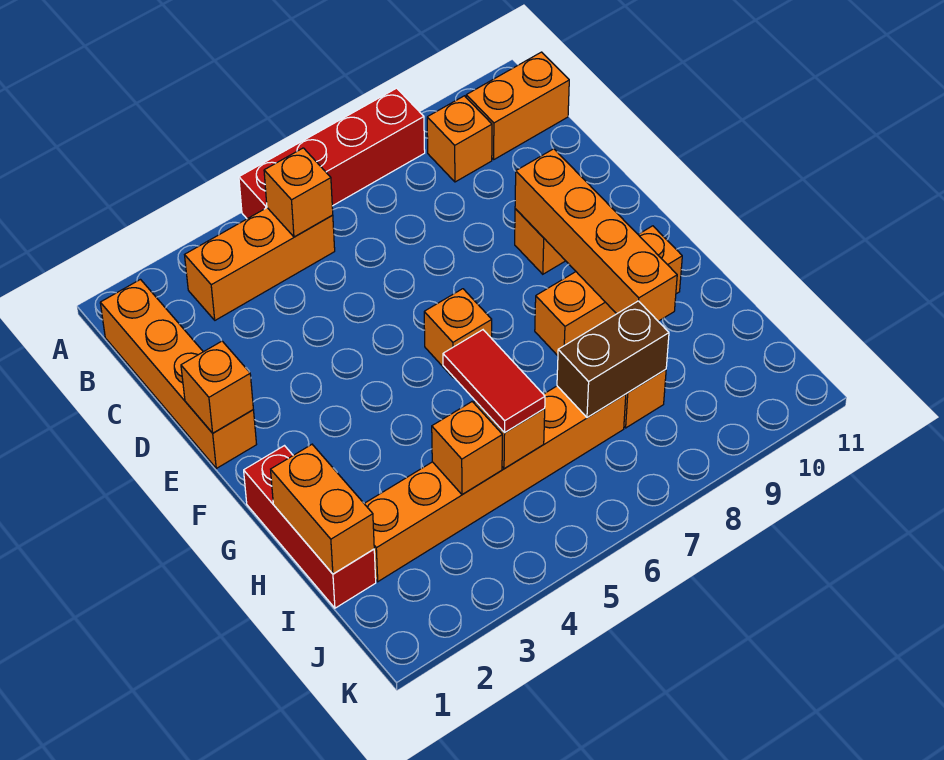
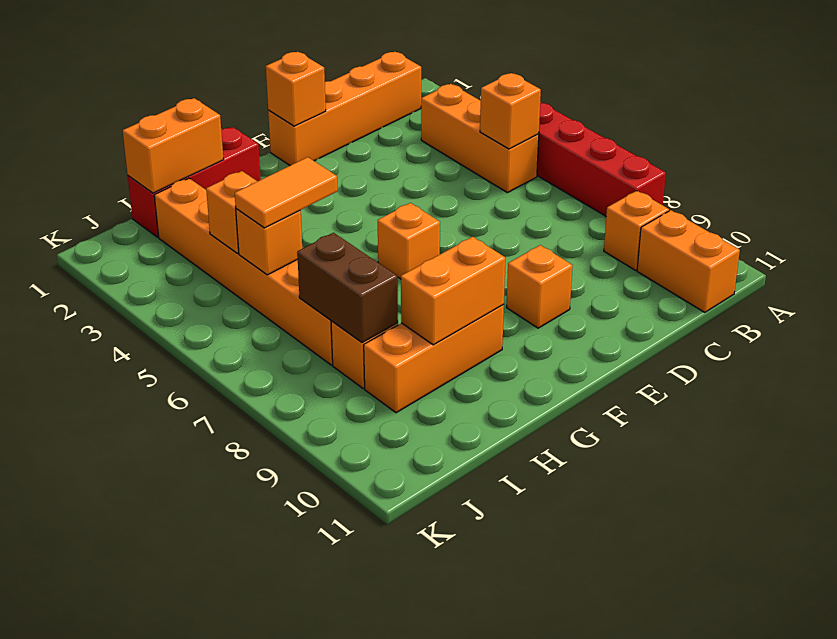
orange brick E9:H9 level 2 -> orange brick G9:H9 level 2
orange brick G8:G10 level 1 -> orange brick G9:I9 level 1
red tile H5:I5 level 3 -> orange tile H5:I5 level 3

